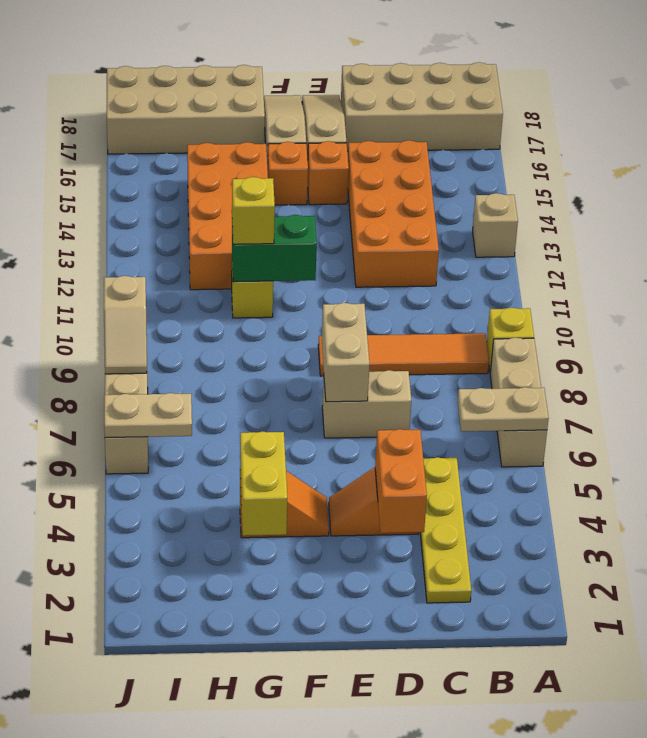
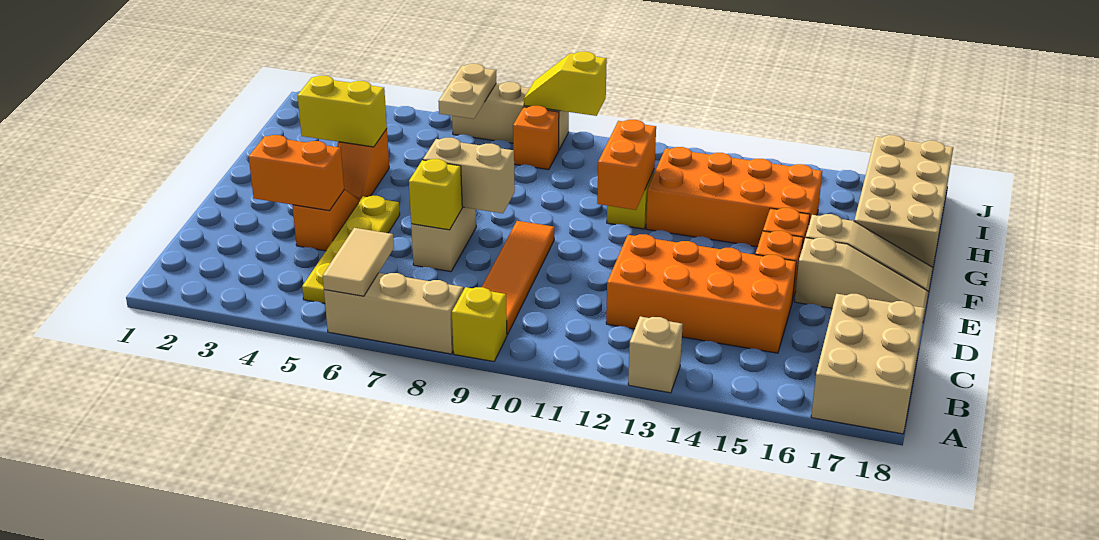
tan plate A6:B6 level 2 -> tan tile A6:B6 level 2
tan brick A17:D18 level 1 -> tan brick A17:C18 level 1
yellow plate C2:C5 level 1 -> yellow plate B5:E5 level 1
green brick F11:G11 level 2 -> orange brick F11:G11 level 2
yellow brick G11 level 3 -> yellow brick D7 level 2
none -> orange brick I8 level 1
tan slope J8:J9 level 2 top 9 -> yellow slope J8:J9 level 2 top 9

